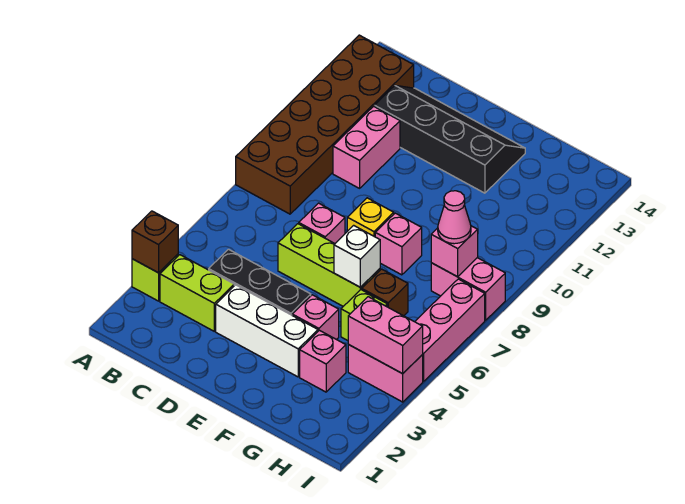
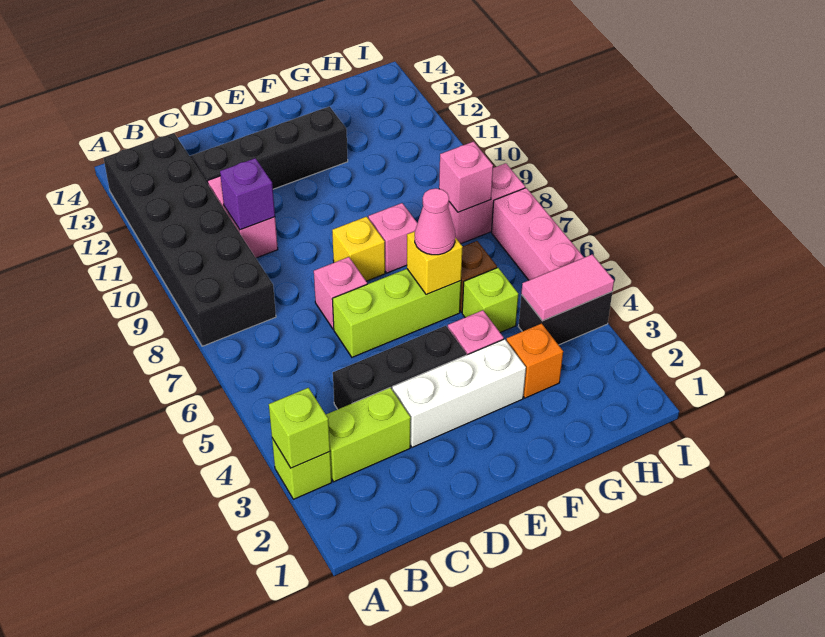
brown brick A3 level 2 -> lime brick A3 level 2
brown brick A8:B13 level 1 -> black brick A8:B13 level 1
none -> purple brick C10 level 2
white brick F6 level 2 -> yellow brick F6 level 2
pink brick G3 level 1 -> orange brick G3 level 1
pink brick H4:I4 level 1 -> black brick H4:I4 level 1
pink brick H4:I4 level 2 -> pink tile H4:I4 level 2
pink cone H8 level 3 -> pink cone F6 level 3

